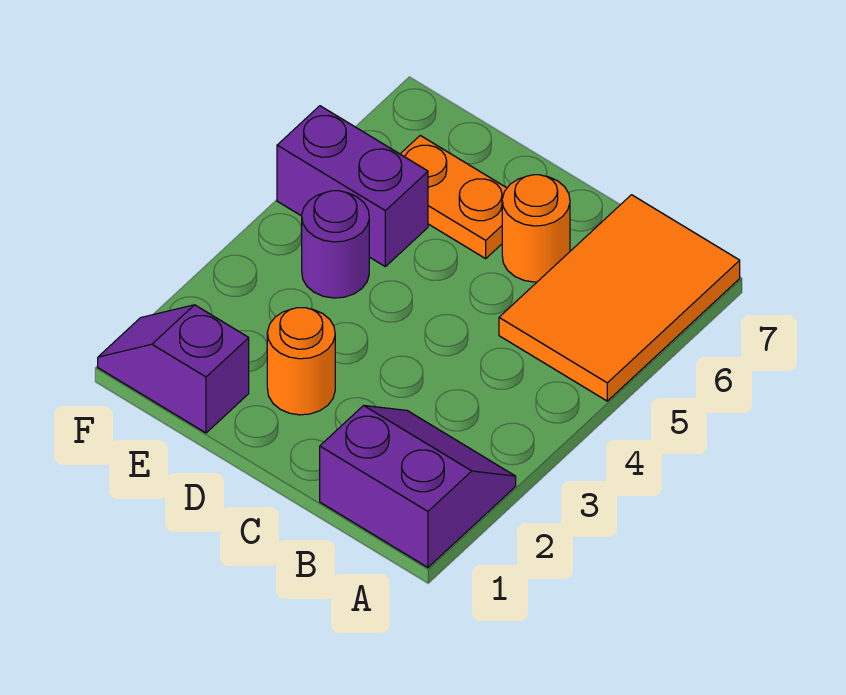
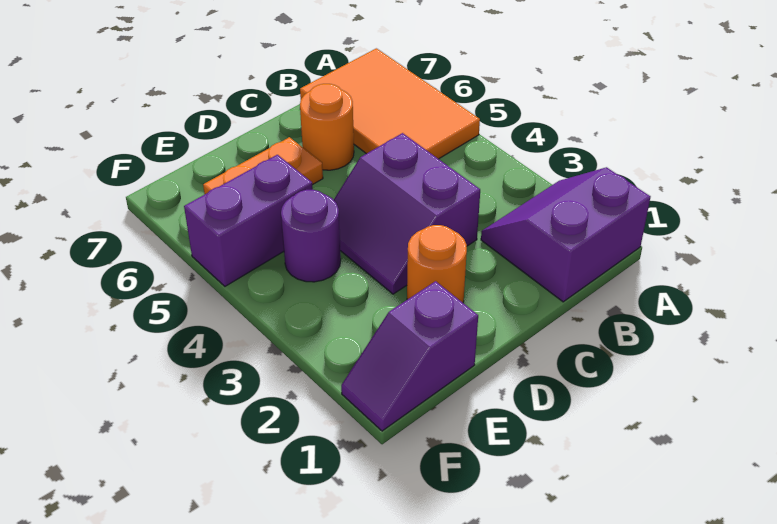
none -> purple slope C3:D4 level 1 top C

